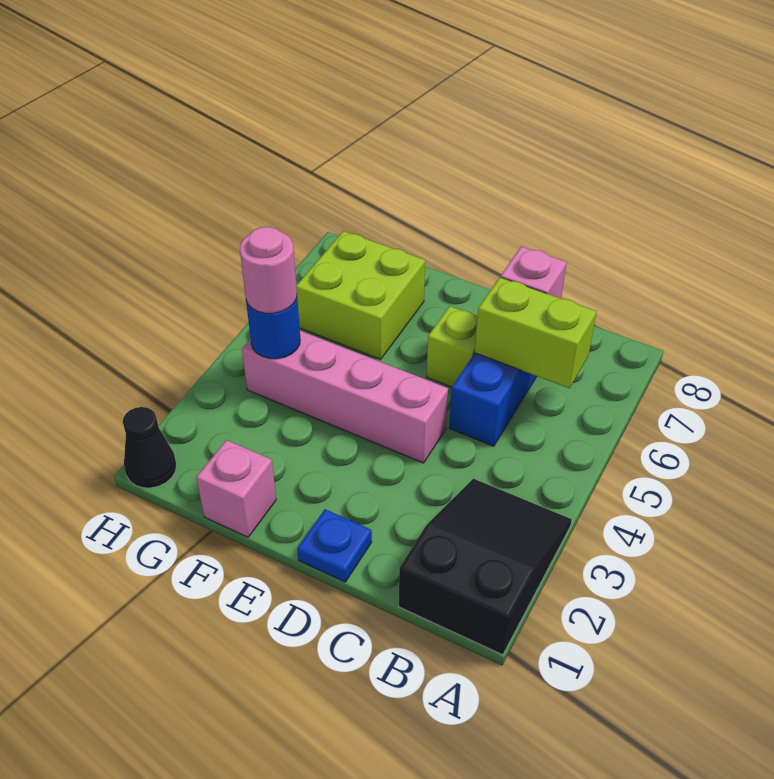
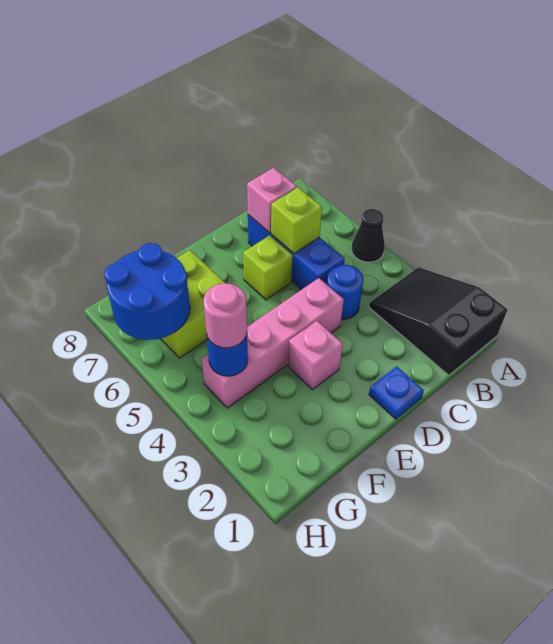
lime brick B6:C6 level 2 -> lime brick C6 level 2
none -> blue round brick C4 level 1
pink brick F1 level 1 -> pink brick E3 level 1
none -> blue round brick G6:H7 level 2
black cone H1 level 1 -> black cone A5 level 1

